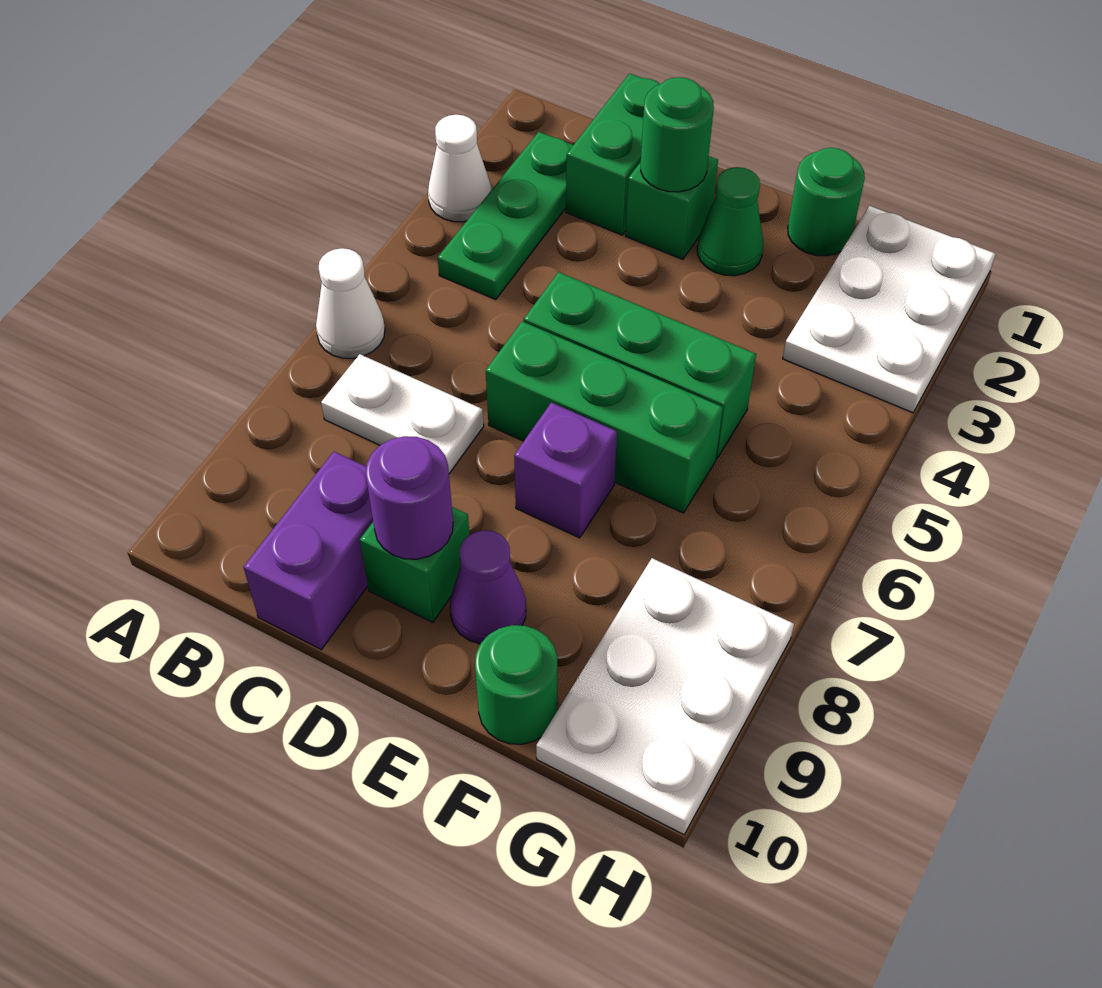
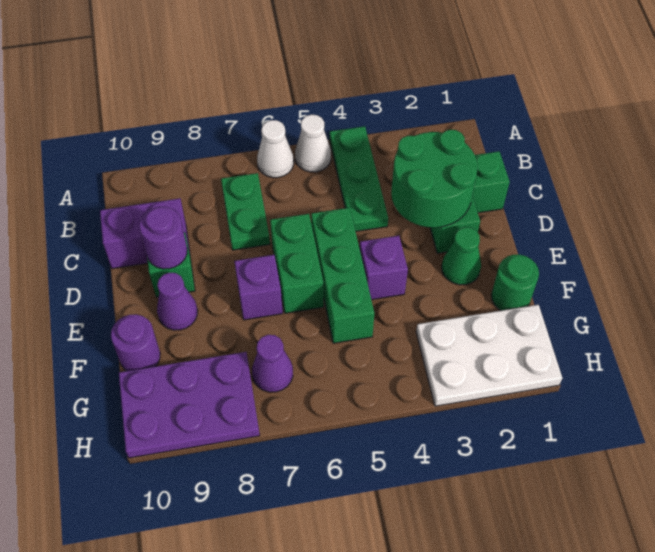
white cone A3 level 1 -> white cone A5 level 1
green plate B2:B4 level 1 -> green plate A4:C4 level 1
white plate B7:C7 level 1 -> green plate B7:C7 level 1
green round brick D2 level 2 -> green round brick C2:D3 level 2
green brick D6:F6 level 1 -> green brick D6:E6 level 1
none -> purple brick E4 level 1
green round brick F10 level 1 -> purple round brick F10 level 1
none -> purple cone G7 level 1
white plate G8:H10 level 1 -> purple plate G8:H10 level 1

